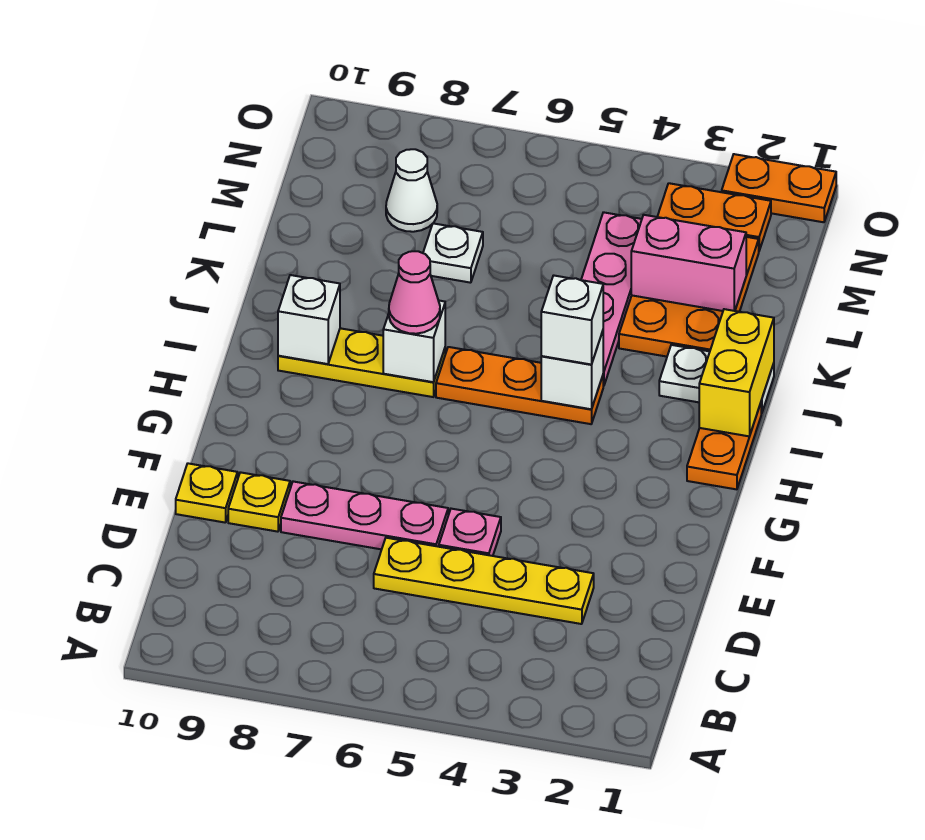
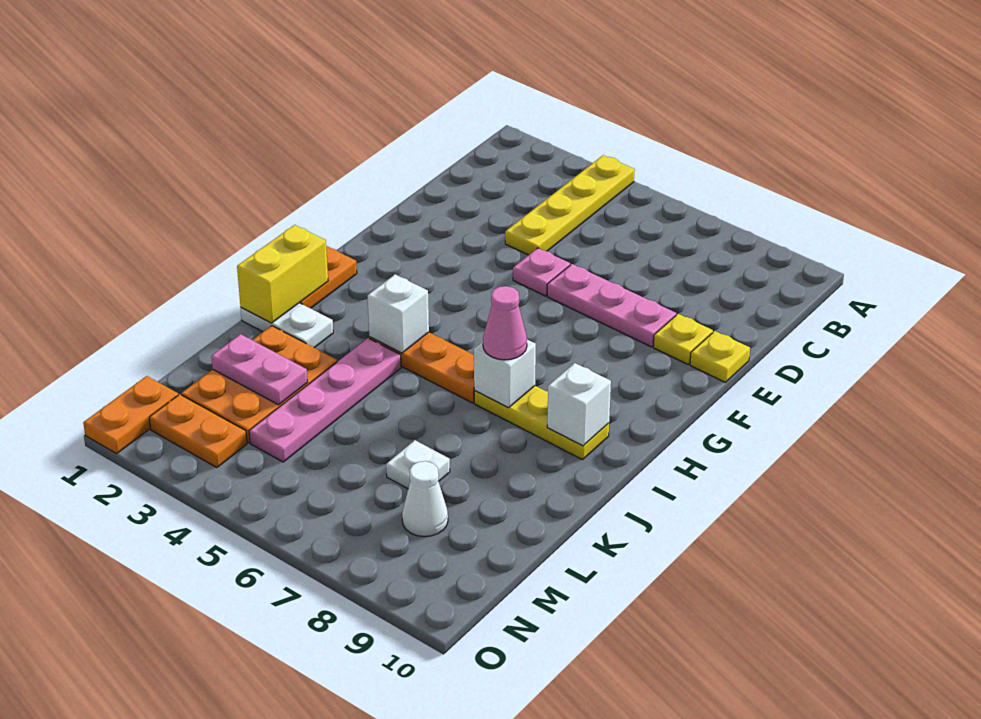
yellow plate D3:D6 level 1 -> yellow plate A4:D4 level 1
white brick I4 level 3 -> none
pink brick L2:L3 level 2 -> pink plate L2:L3 level 2
orange plate O1:O2 level 1 -> orange plate N1:O1 level 1

